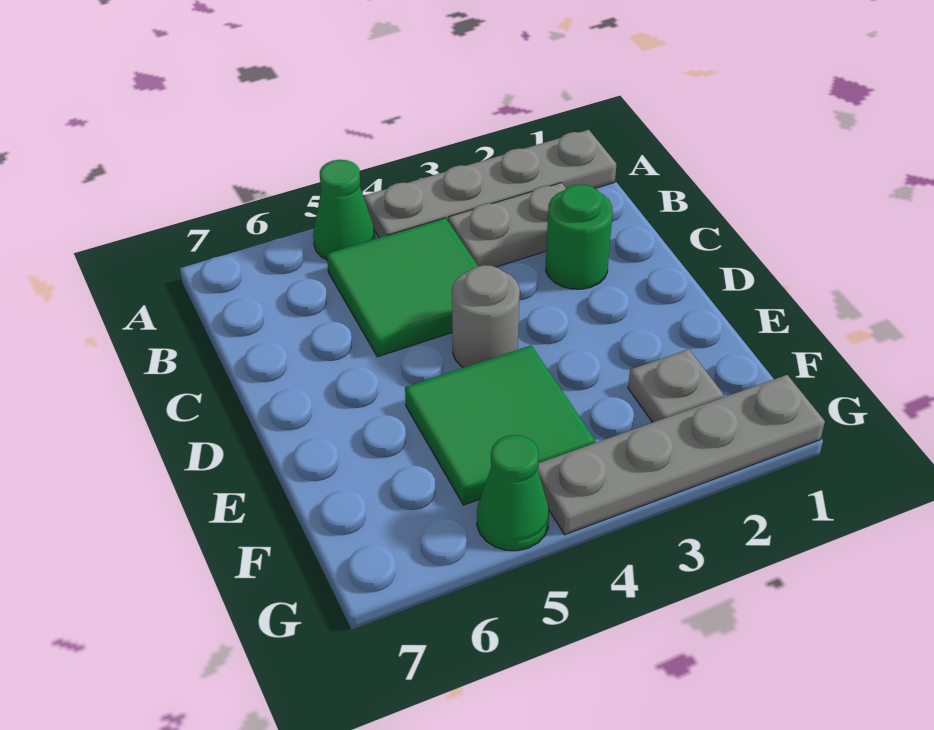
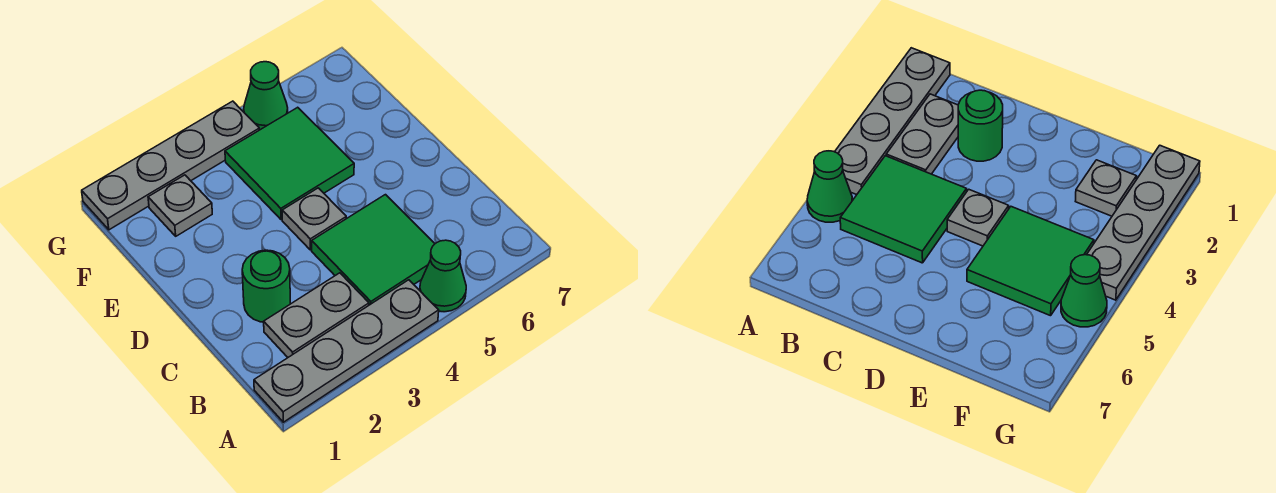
grey round brick D4 level 1 -> grey plate D4 level 1

